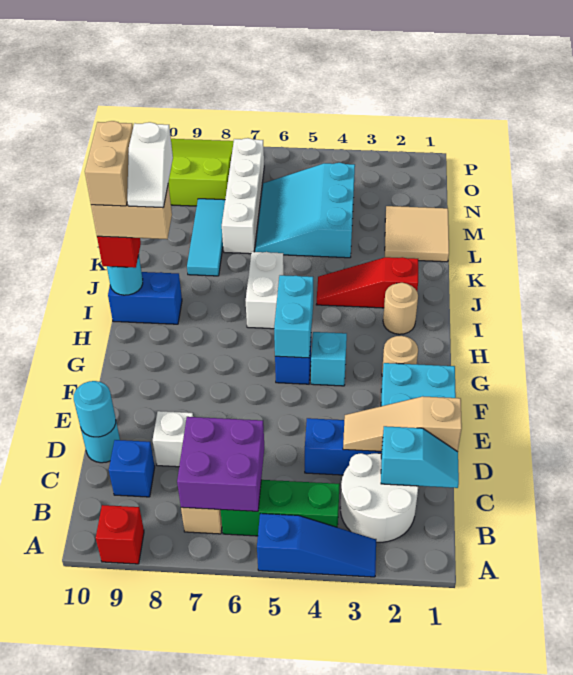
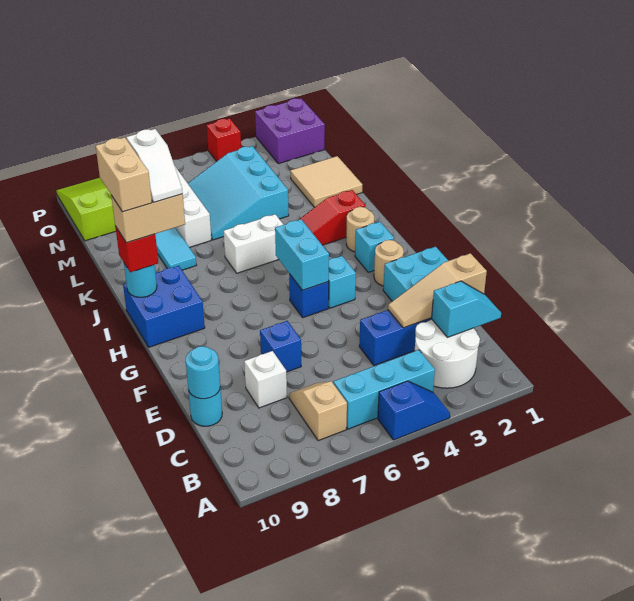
blue slope A3:A5 level 1 top 5 -> blue slope A4:A5 level 1 top 5
red brick A9 level 1 -> red brick P4 level 1
green brick B4:B6 level 1 -> cyan brick B4:B6 level 1
purple brick B6:C7 level 2 -> purple brick O1:P2 level 1
blue brick C9 level 1 -> blue brick E7 level 1
none -> cyan brick H2 level 1
white brick I6:J6 level 1 -> white brick J5:J6 level 1
blue brick I9:I10 level 1 -> blue brick H9:I10 level 1

